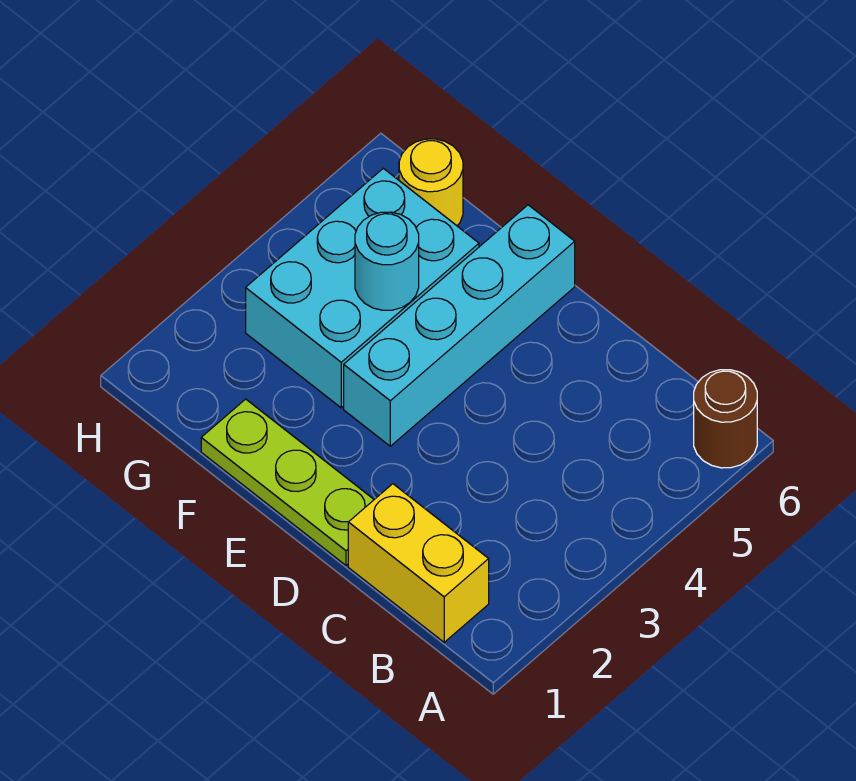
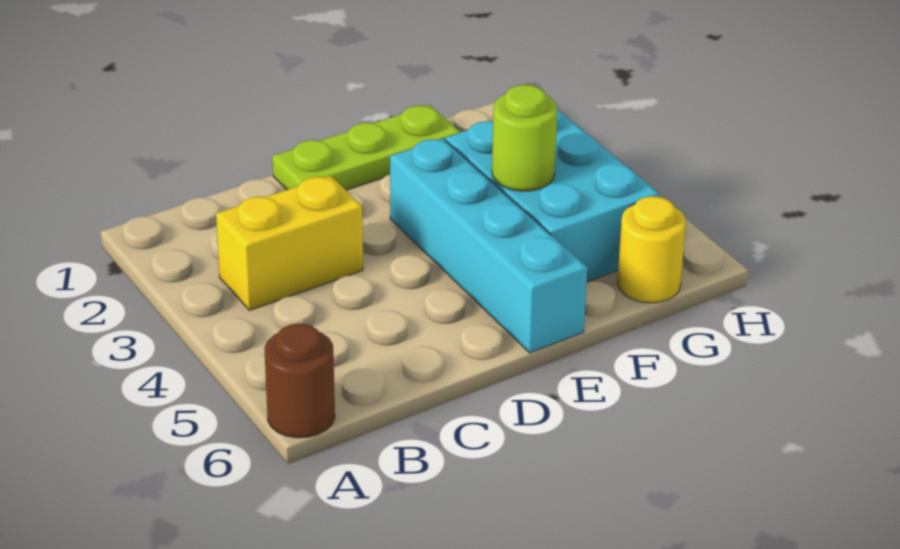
yellow brick B1:C1 level 1 -> yellow brick B3:C3 level 1
cyan round brick F4 level 2 -> lime round brick F4 level 2

